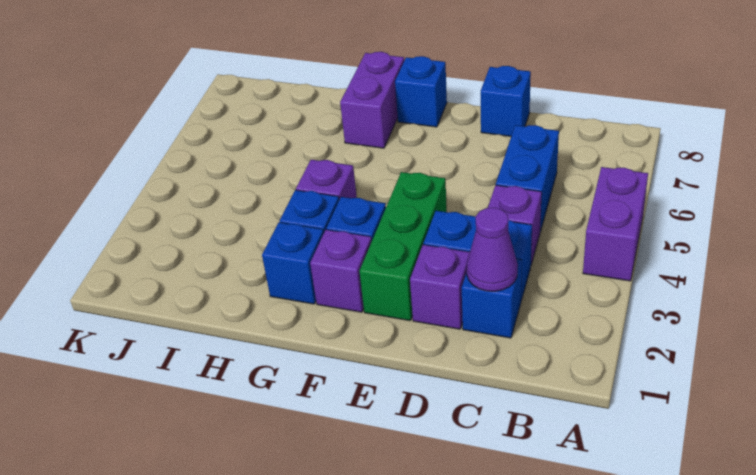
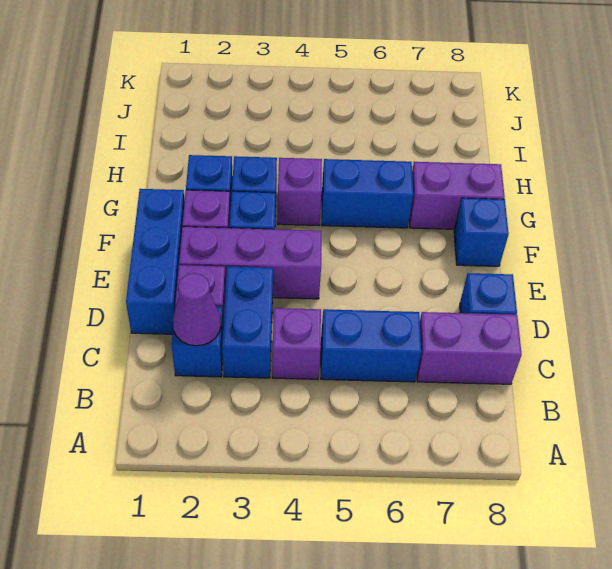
purple brick A4:A5 level 1 -> purple brick C7:C8 level 1
none -> blue brick D1:F1 level 1
green brick E2:E4 level 1 -> purple brick E2:E4 level 1
none -> blue brick G5:G6 level 1

